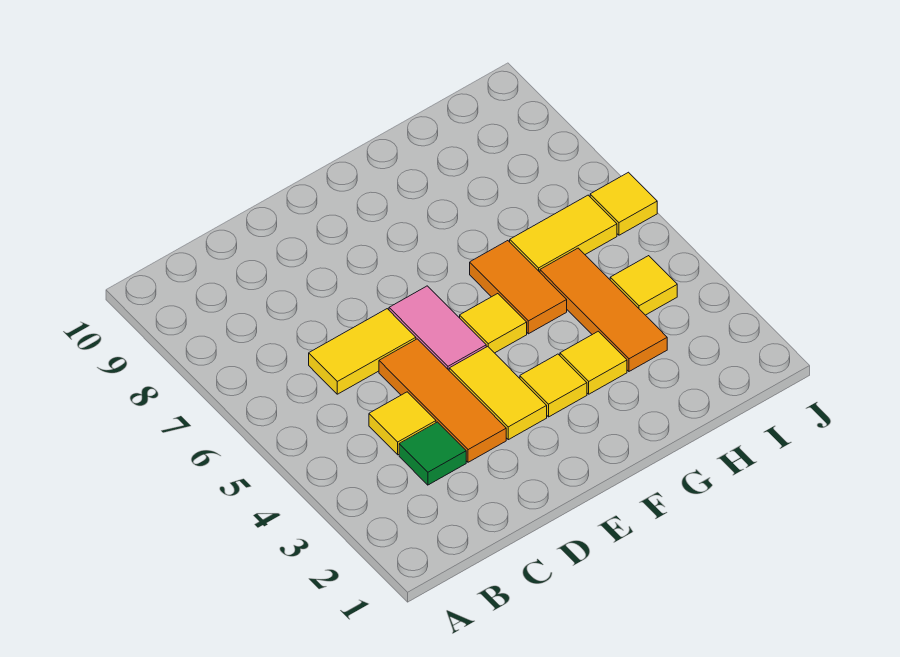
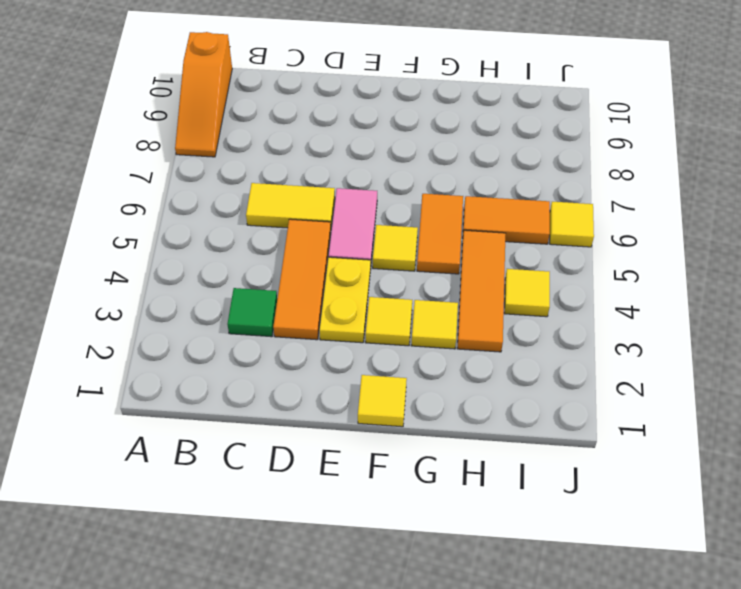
none -> orange slope A8:A10 level 1 top 10
yellow tile C4 level 1 -> yellow tile F1 level 1
yellow tile E3:E4 level 1 -> yellow plate E3:E4 level 1
yellow tile H6:I6 level 1 -> orange tile H6:I6 level 1

